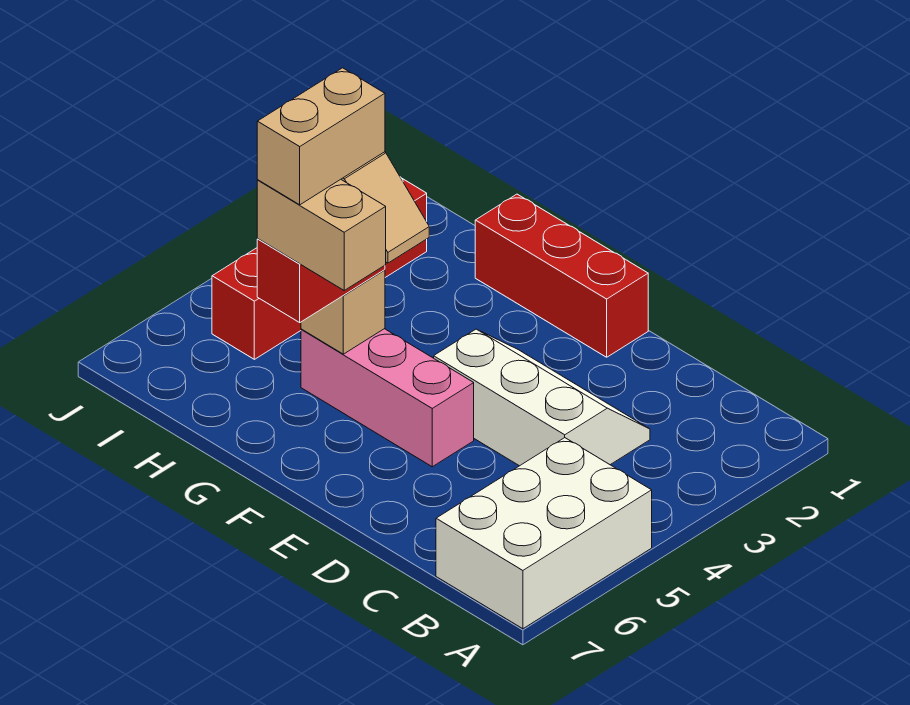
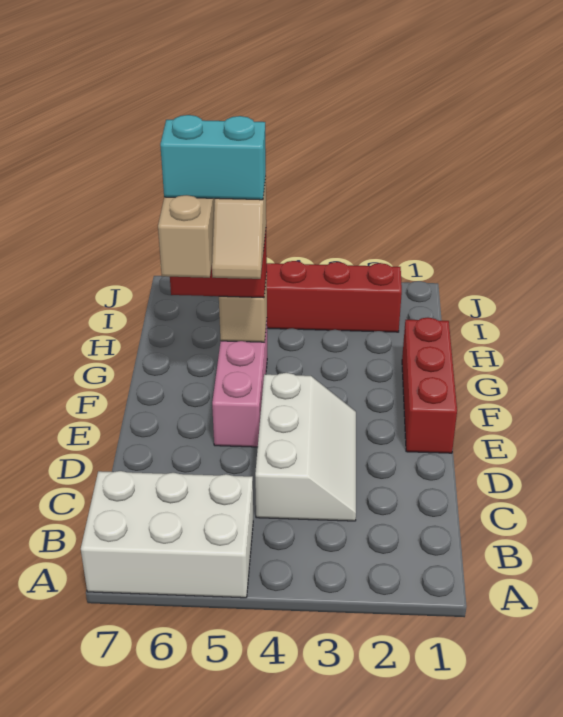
tan brick G5:G6 level 5 -> cyan brick G5:G6 level 5

